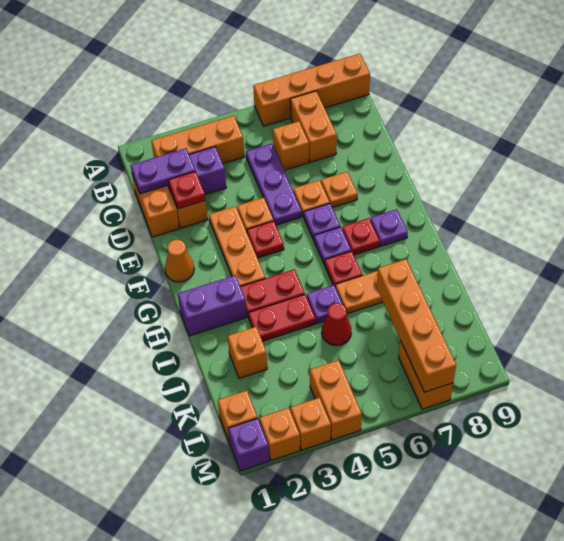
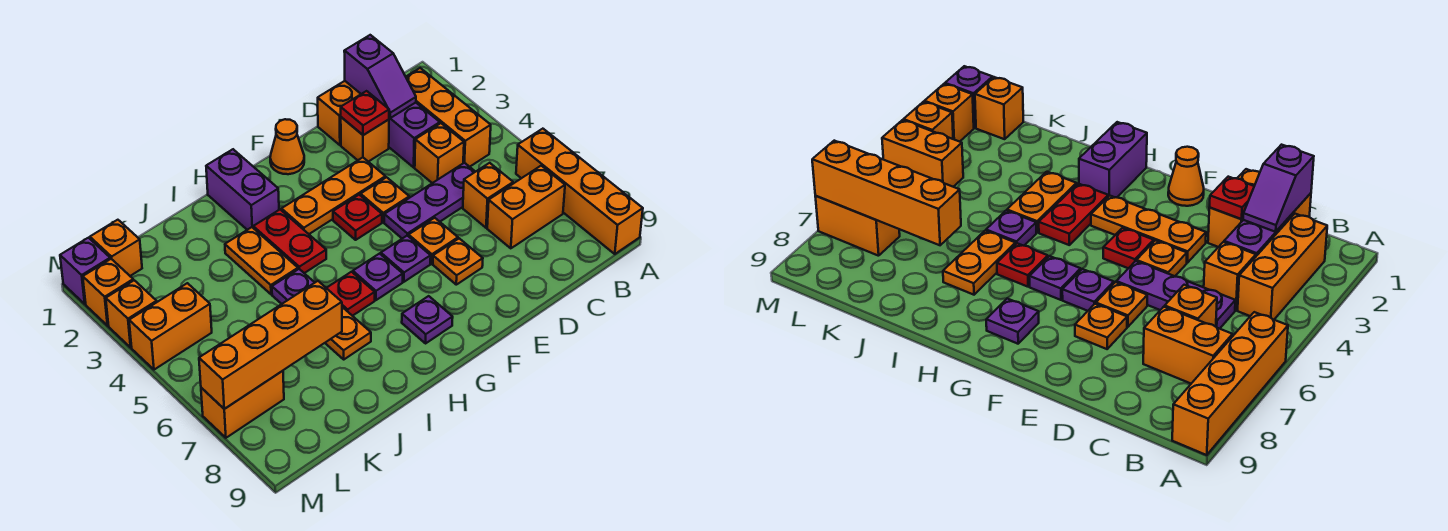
purple plate C1:C2 level 2 -> purple slope C1:C2 level 2 top 1
red plate G7 level 1 -> none
red plate I3:I4 level 1 -> orange plate I3:I4 level 1
orange brick J2 level 1 -> orange brick C4 level 1
red cone J5 level 1 -> none

